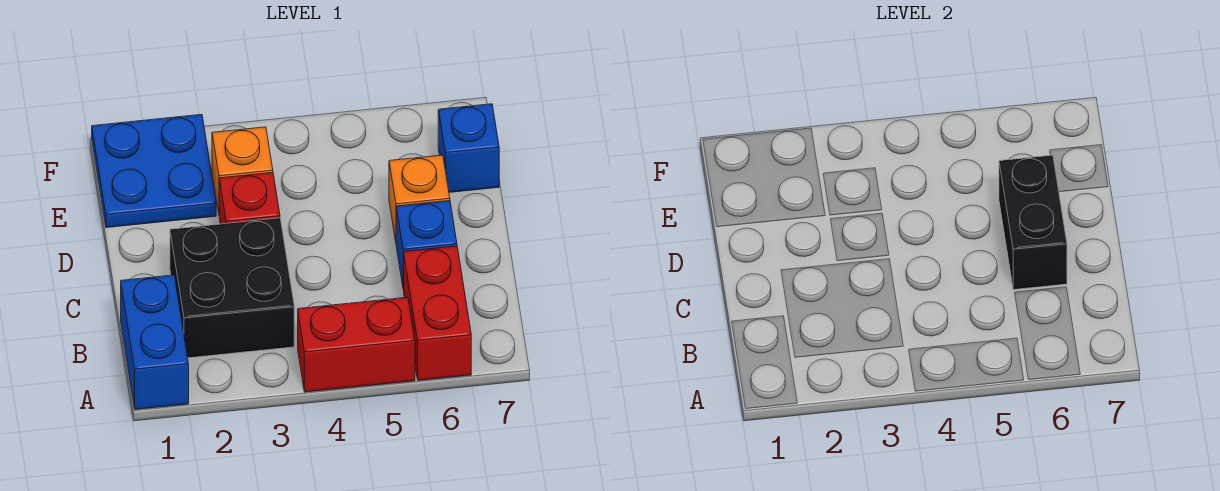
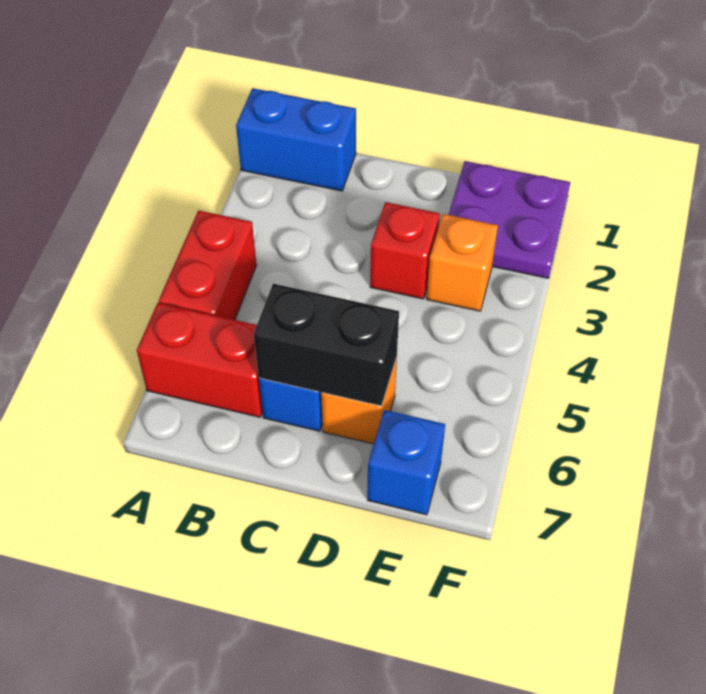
black brick B2:C3 level 1 -> none
blue plate E1:F2 level 1 -> purple plate E1:F2 level 1

